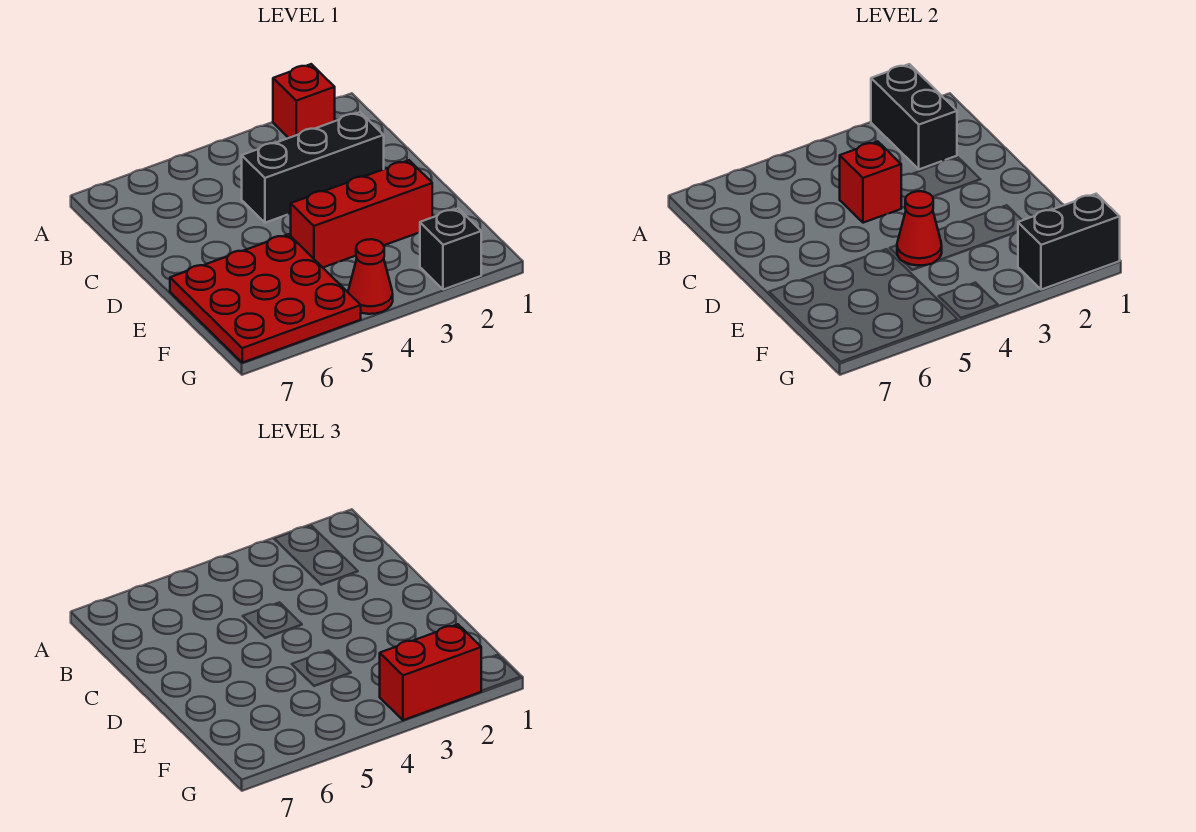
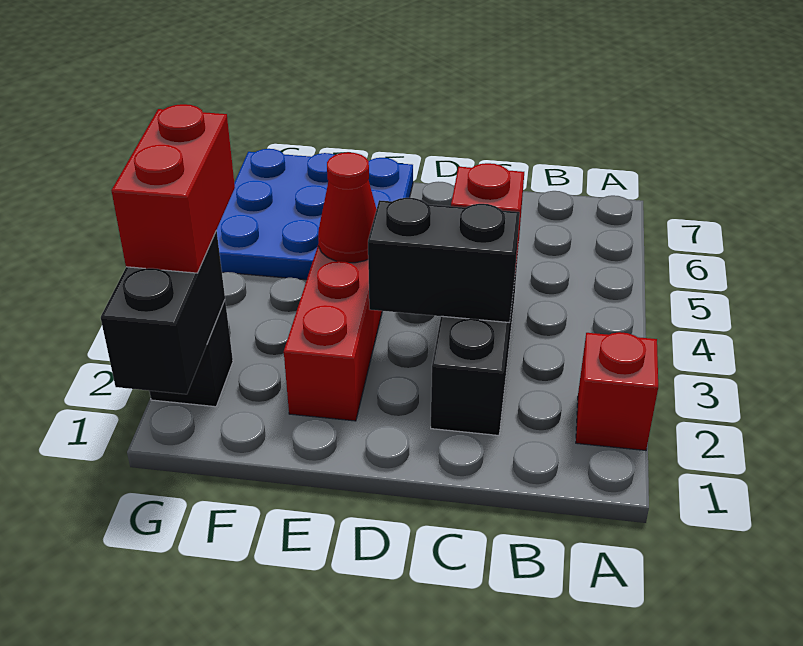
black brick A2:B2 level 2 -> black brick C3:D3 level 2
red plate E5:G7 level 1 -> blue plate E5:G7 level 1
red cone G4 level 1 -> none

